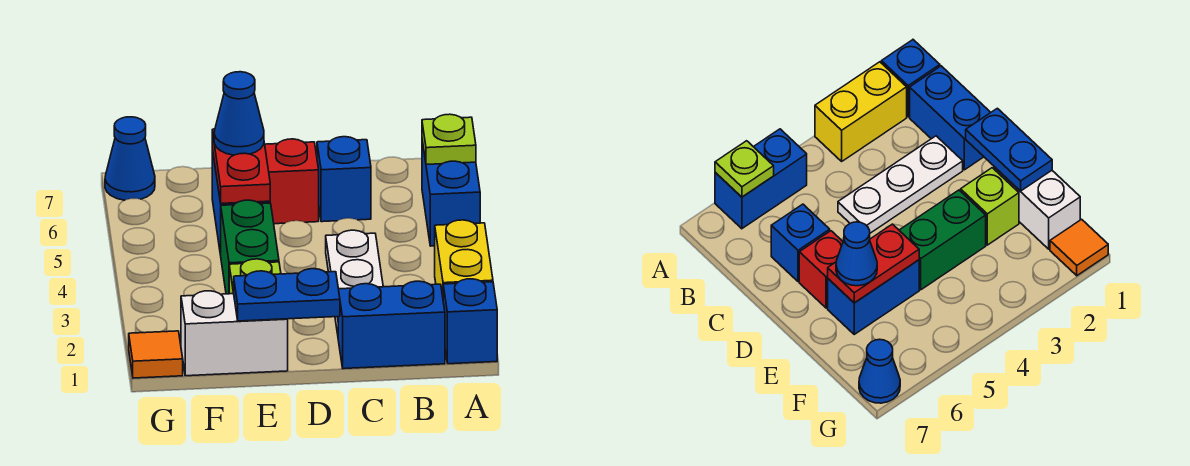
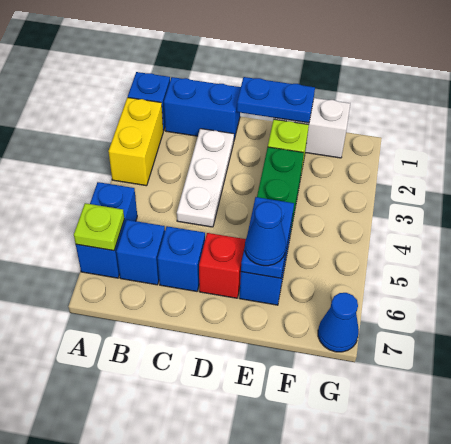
none -> blue brick B6 level 1
red plate E5:E6 level 2 -> blue plate E5:E6 level 2
orange tile G1 level 1 -> none

